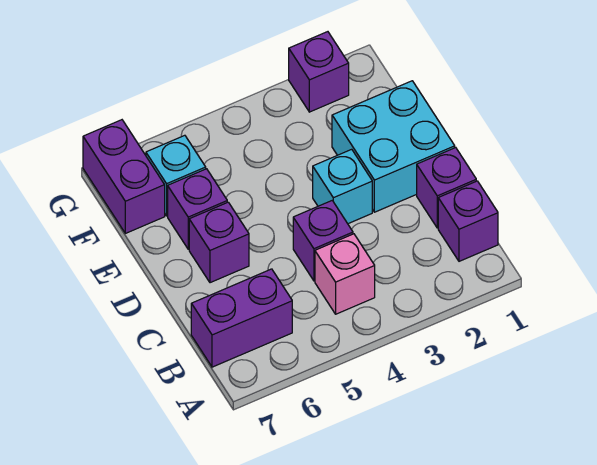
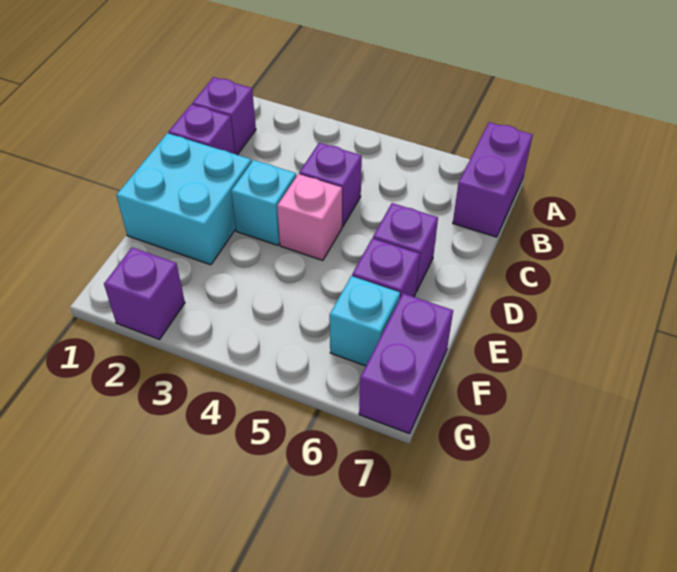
pink brick B4 level 1 -> pink brick D4 level 1
purple brick B6:B7 level 1 -> purple brick A7:B7 level 1

